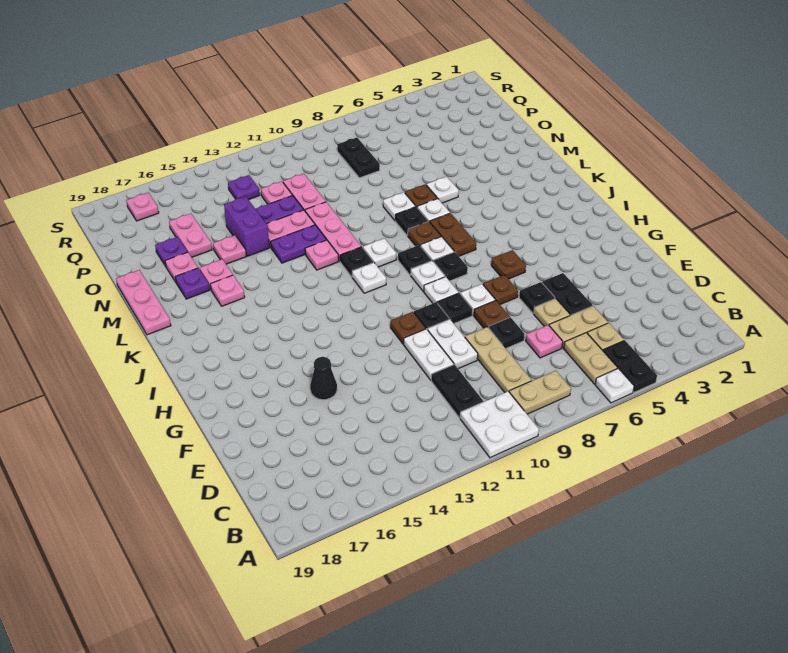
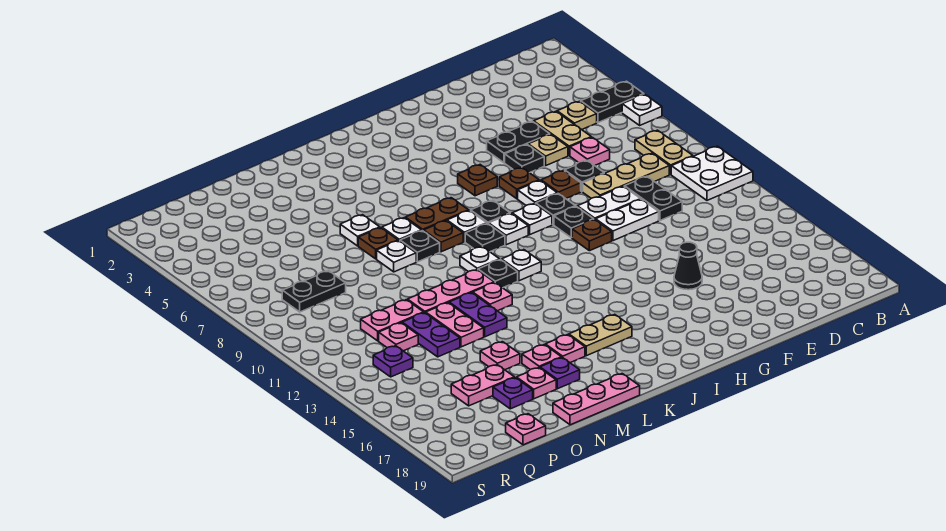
tan plate B6:C6 level 1 -> tan plate J16:K16 level 1
black plate C11:D11 level 1 -> black plate D10:D11 level 1
purple brick N14:O14 level 1 -> none
pink plate R17 level 1 -> pink plate P19 level 1

